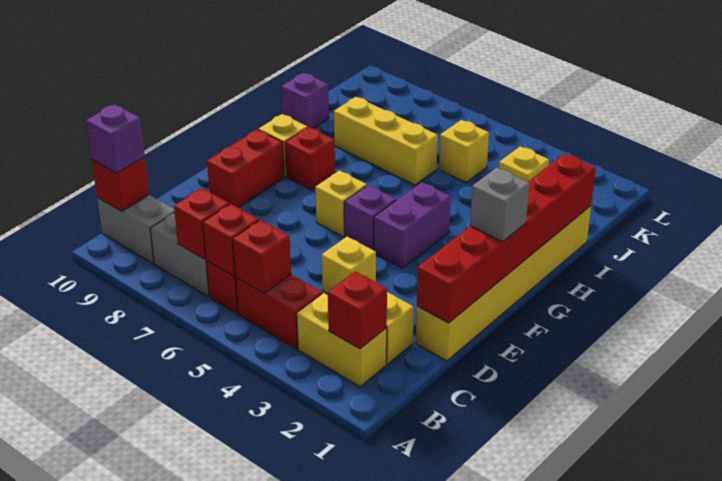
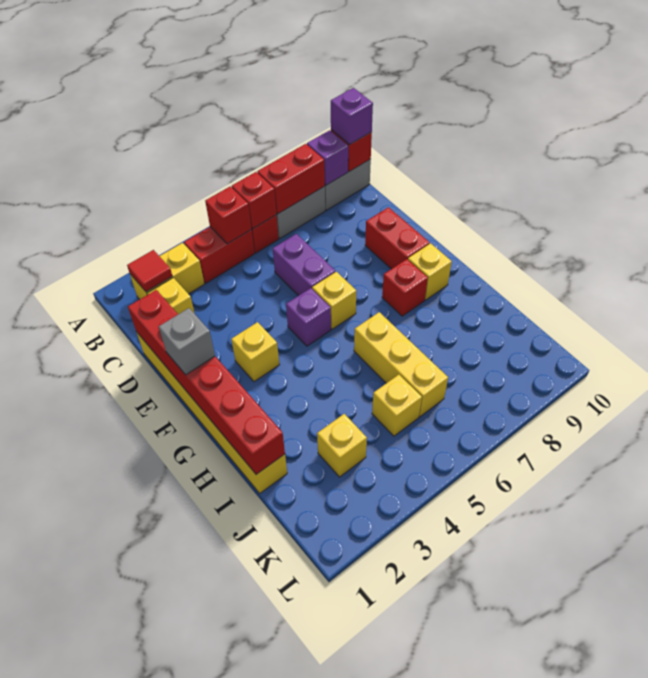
red brick B2 level 2 -> red tile B2 level 2
red brick B7 level 2 -> red brick B7:B8 level 2
yellow brick D4 level 1 -> yellow brick F3 level 1
purple brick F4:G4 level 1 -> purple brick D6:E6 level 1
yellow brick I6:I8 level 1 -> yellow brick H6:J6 level 1
purple brick I10 level 1 -> purple brick B9 level 2

